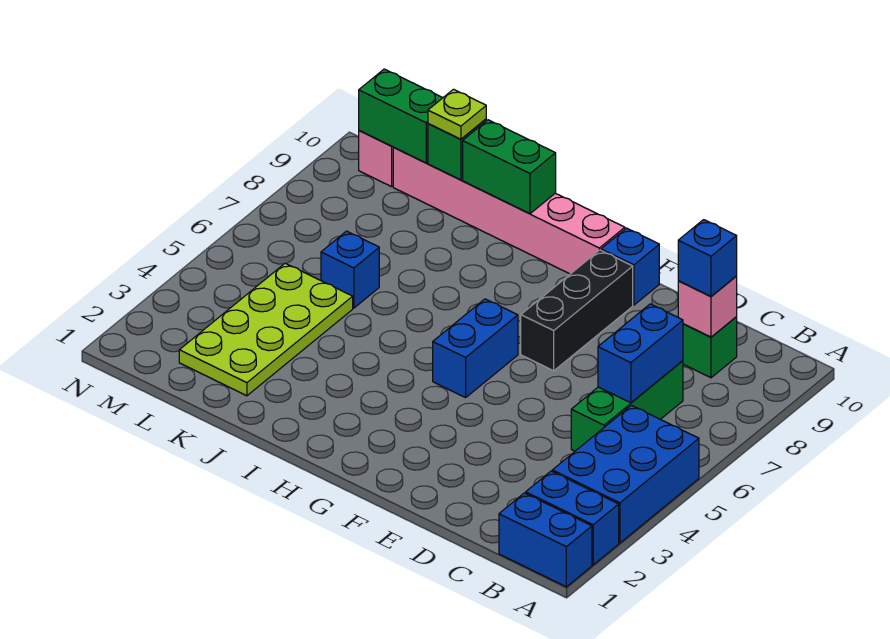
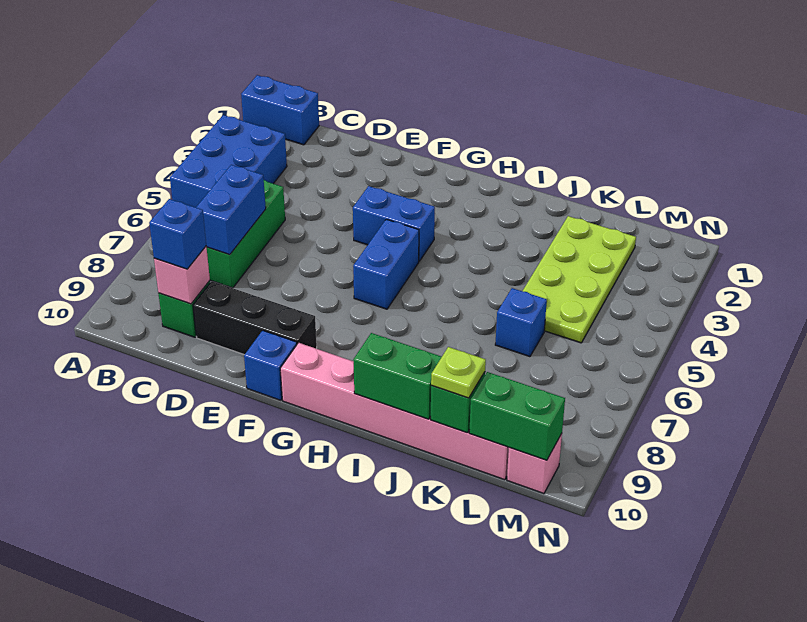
blue brick A2:B2 level 1 -> blue brick F4:G4 level 1
black brick F7:F9 level 1 -> black brick D9:F9 level 1

